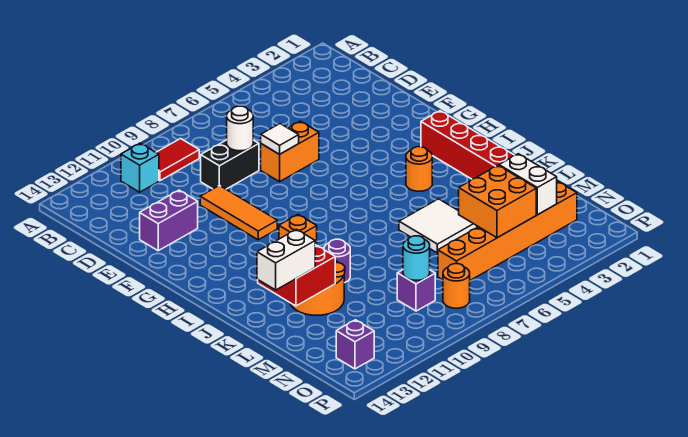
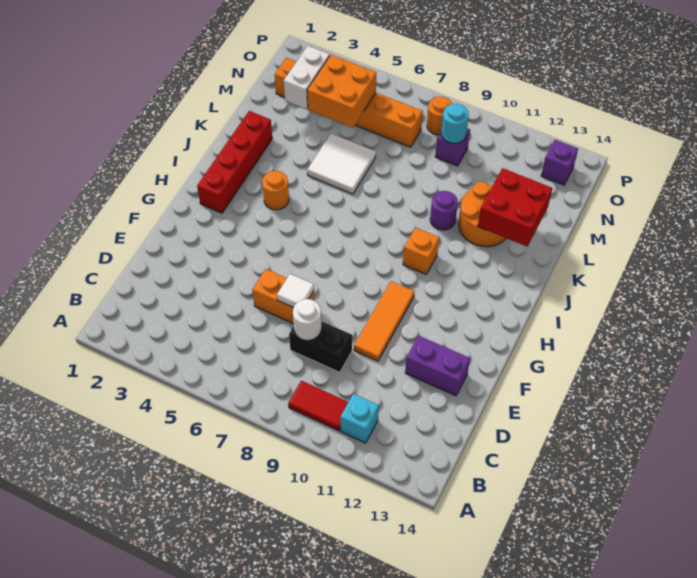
white brick L13:L14 level 3 -> none

